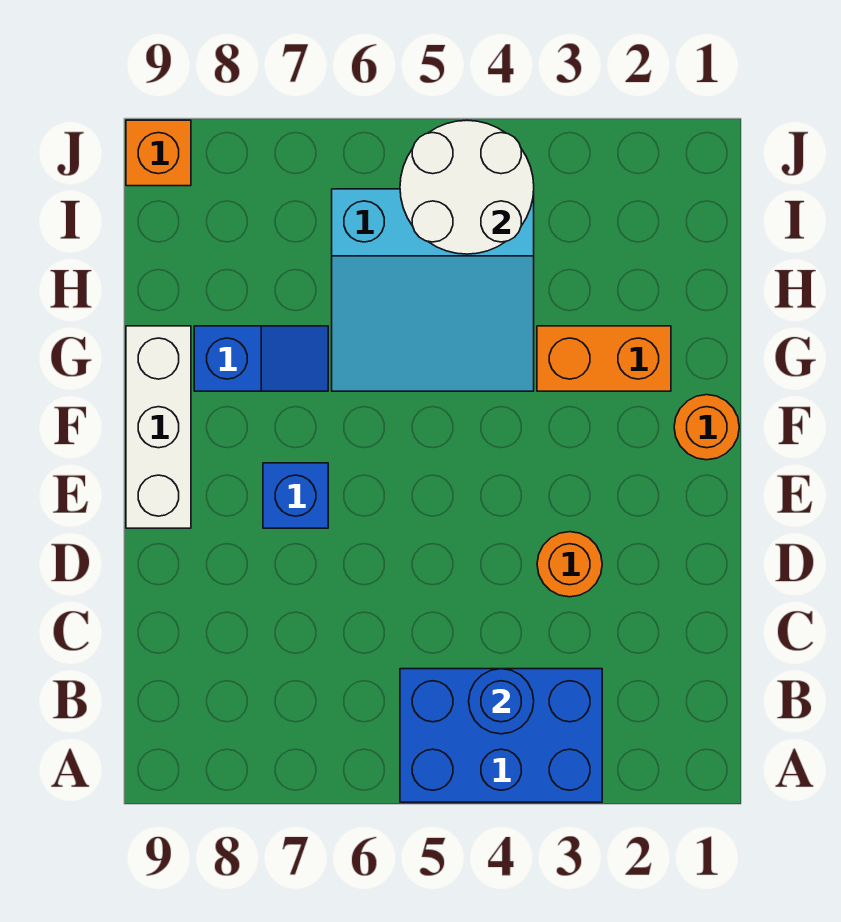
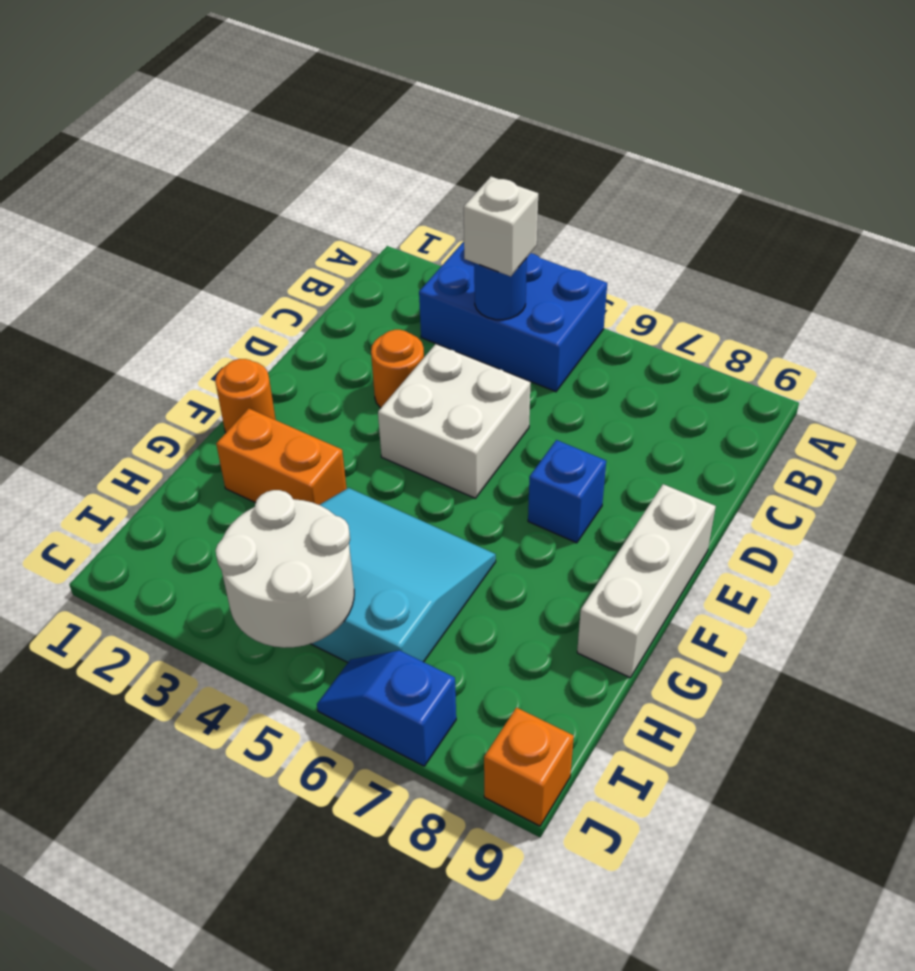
none -> white brick B4 level 3
none -> white brick D4:E5 level 1
blue slope G7:G8 level 1 top 8 -> blue slope J6:J7 level 1 top 7

